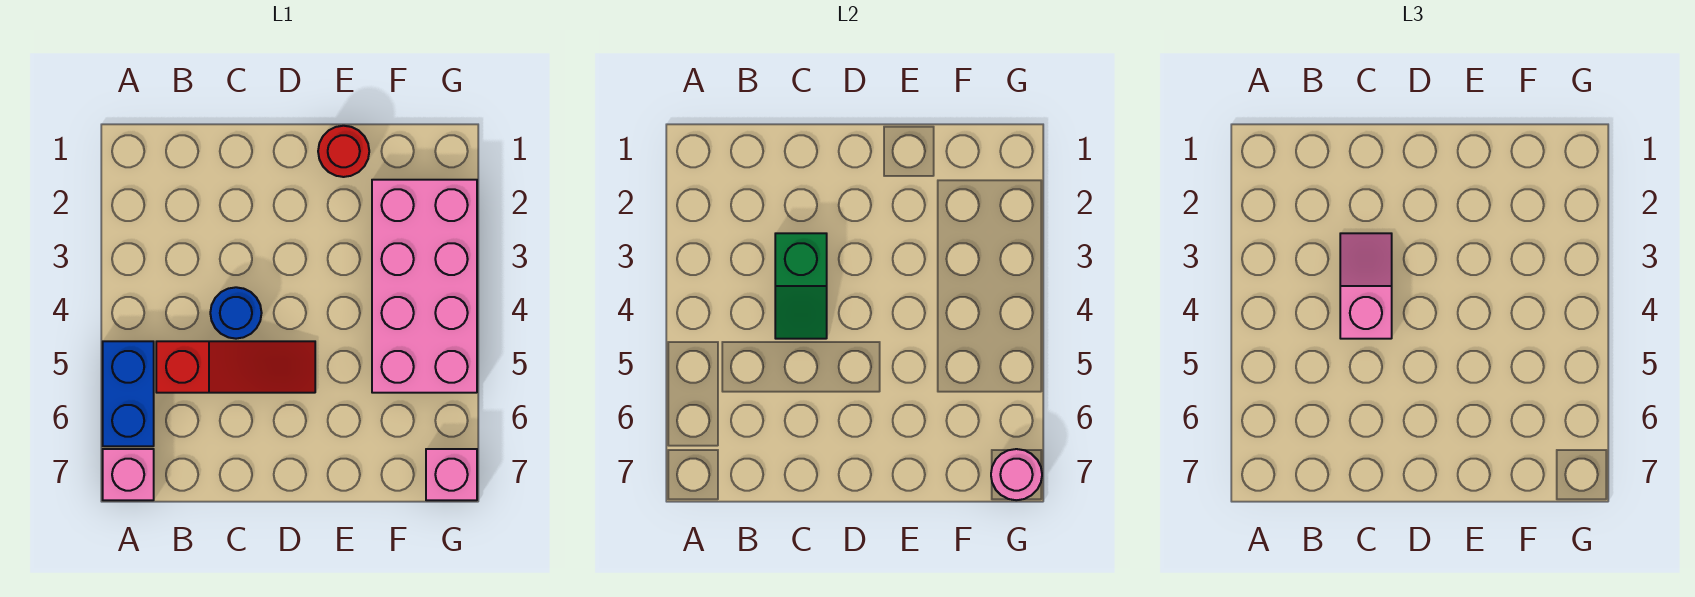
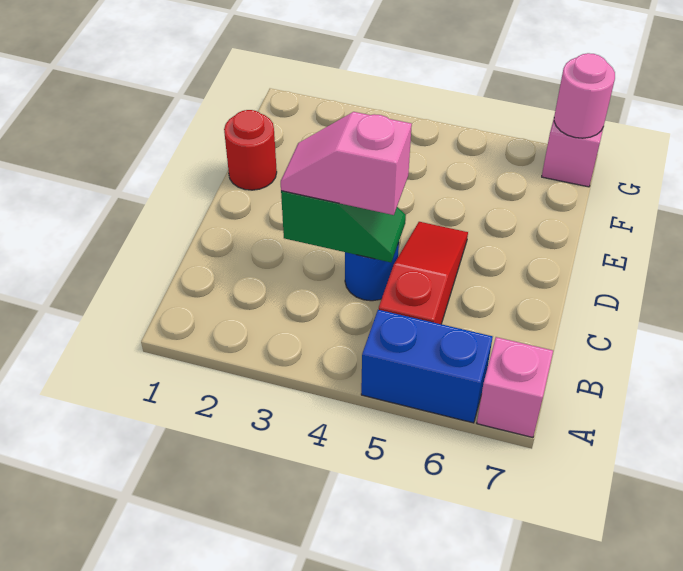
pink brick F2:G5 level 1 -> none

